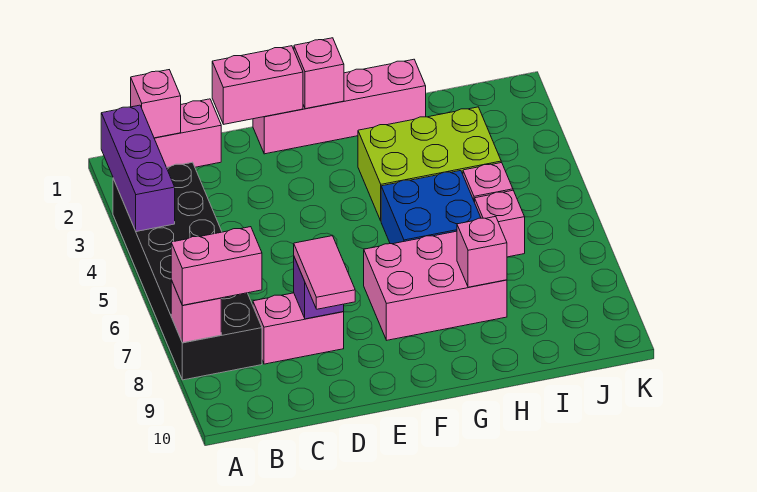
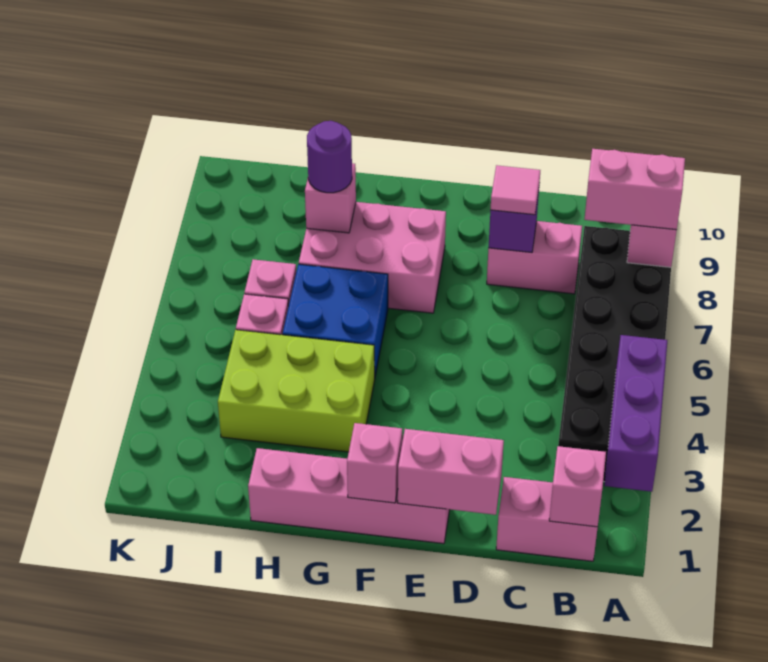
pink tile D8:D9 level 3 -> pink tile D8 level 3
none -> purple round brick H8 level 3

